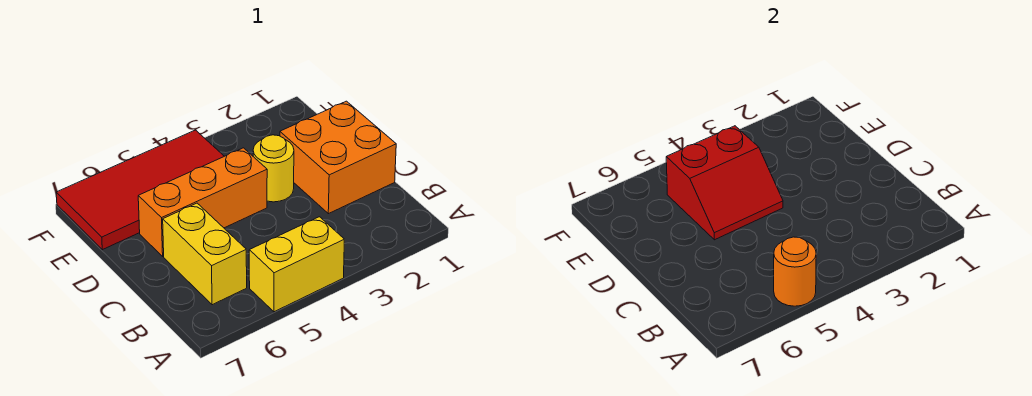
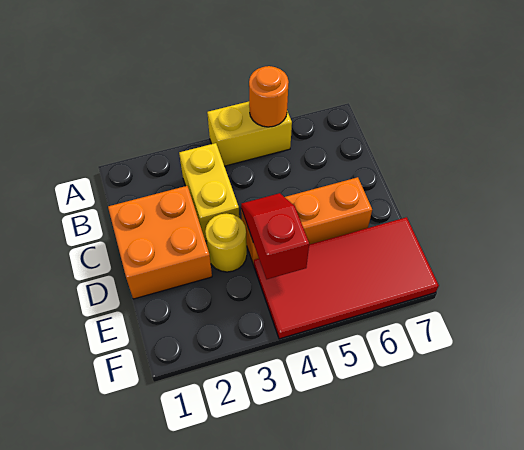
yellow brick B6:C6 level 1 -> yellow brick B3:C3 level 1
red slope D4:E5 level 2 top E -> red slope D4:E4 level 2 top E

